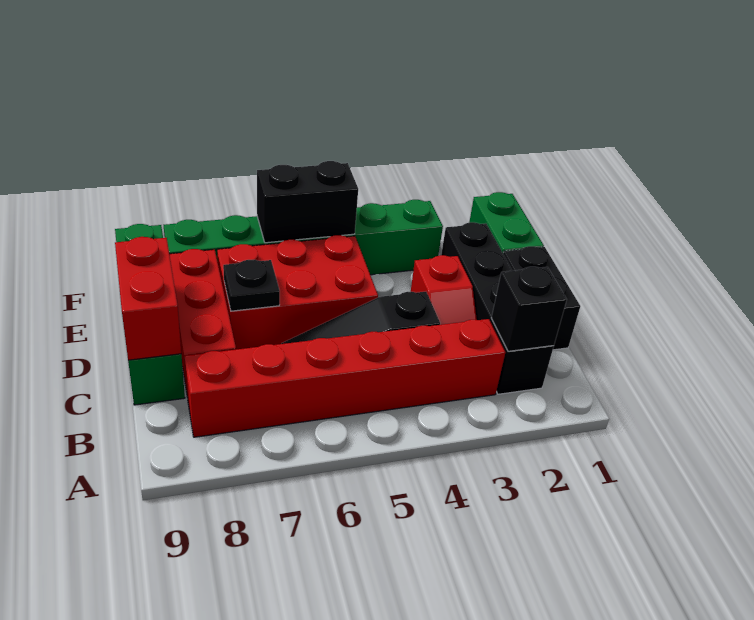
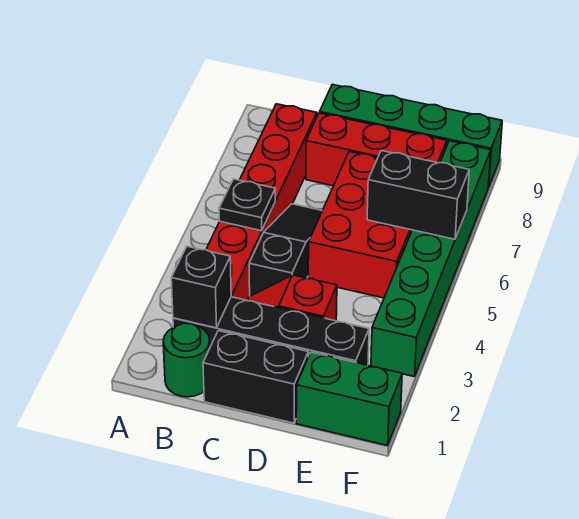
none -> green round brick B1 level 1
red brick C9:D9 level 2 -> none
black plate D7 level 2 -> black plate B5 level 2
black brick F5:F6 level 2 -> black brick E6:F6 level 2

